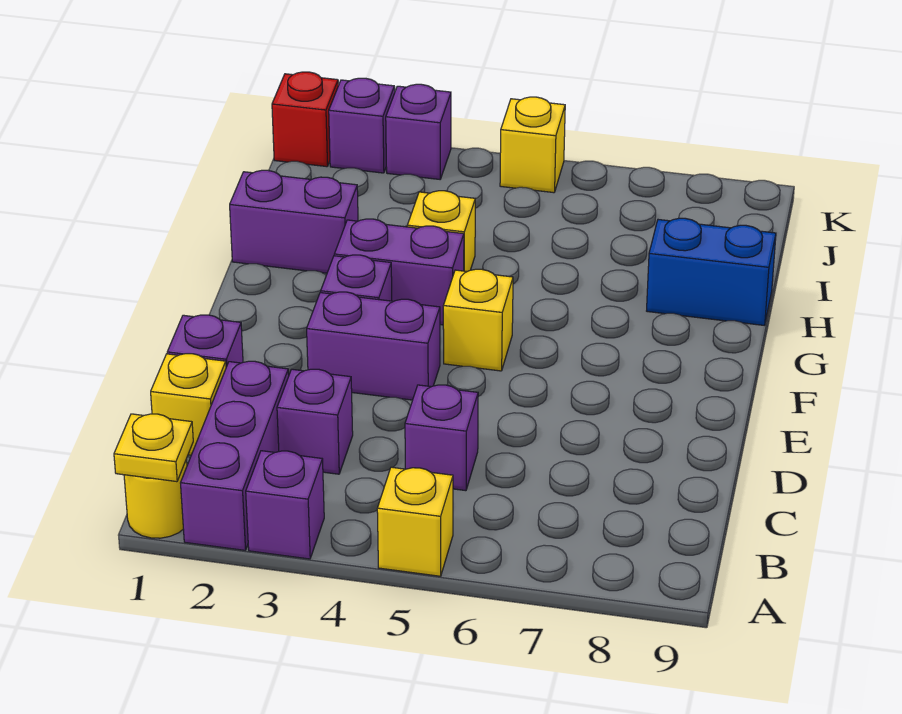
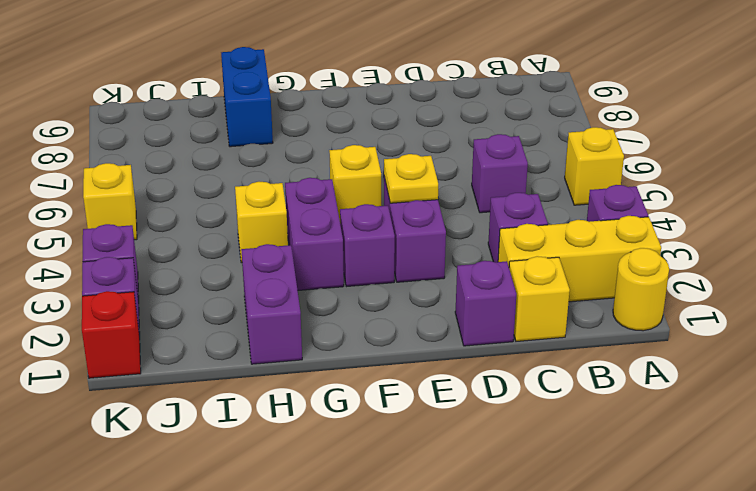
yellow plate A1 level 2 -> yellow plate E4 level 2
purple brick A2:C2 level 1 -> yellow brick A2:C2 level 1

